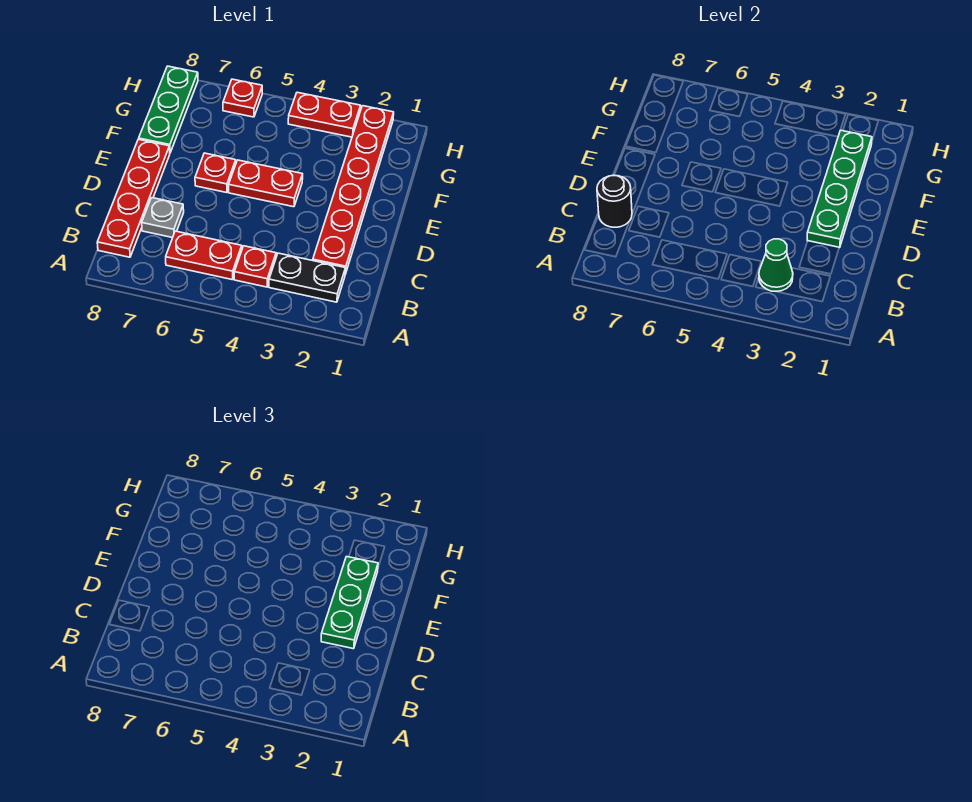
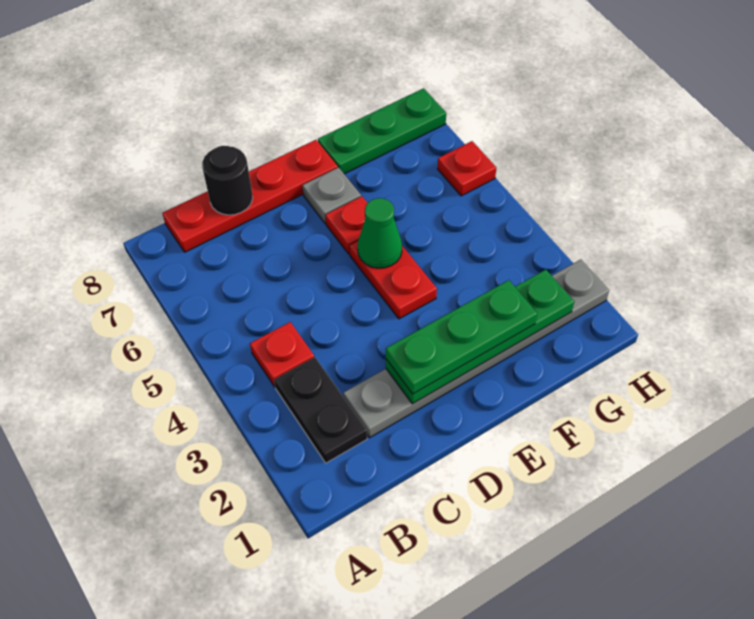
green cone B3 level 2 -> green cone E5 level 2
red plate B5:B6 level 1 -> none
red plate C2:H2 level 1 -> grey plate C2:H2 level 1
grey plate C7 level 1 -> grey plate E7 level 1
red plate H3:H4 level 1 -> none

